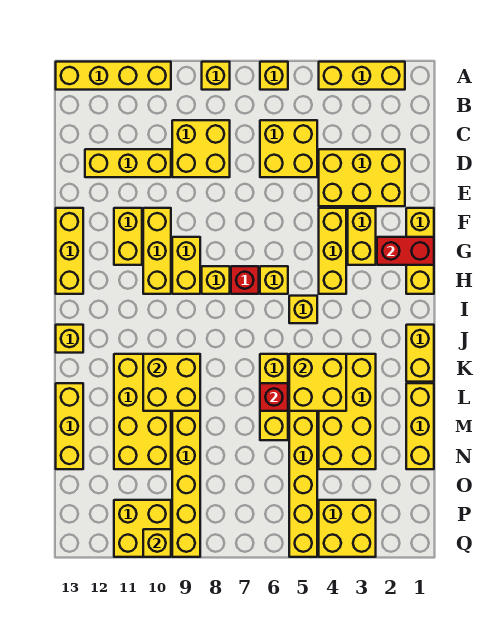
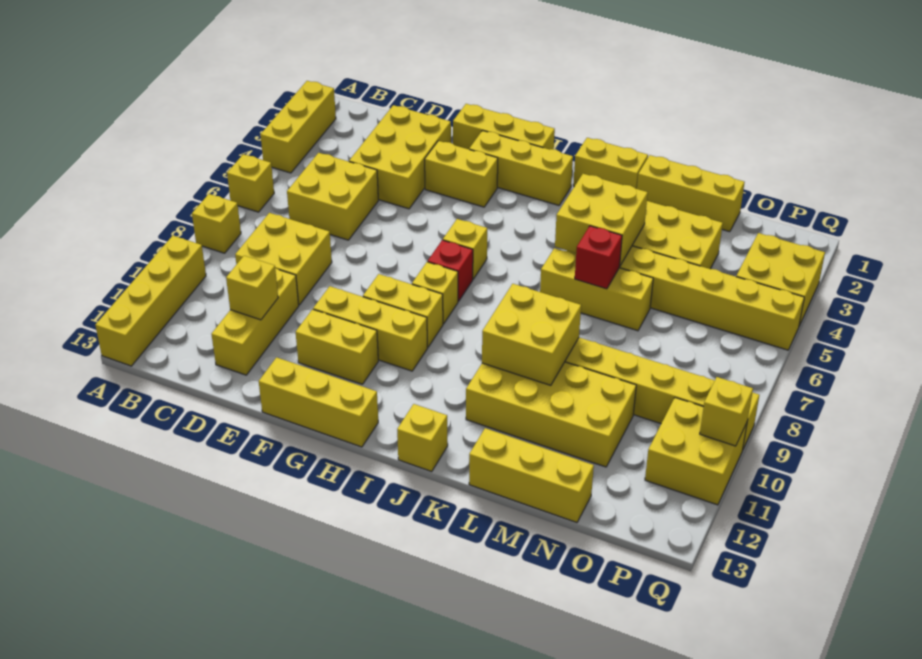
yellow brick F4:H4 level 1 -> yellow brick G2:I2 level 1
red brick G1:G2 level 2 -> none
yellow brick I5 level 1 -> yellow brick D11 level 2

